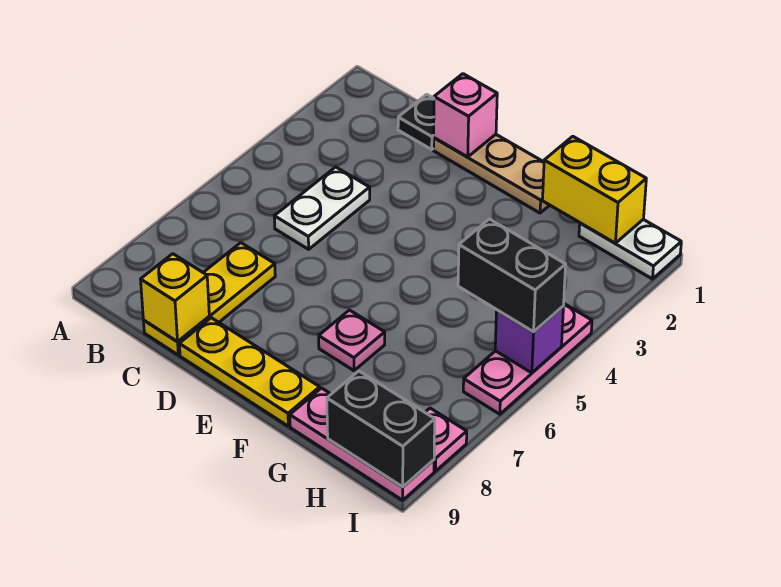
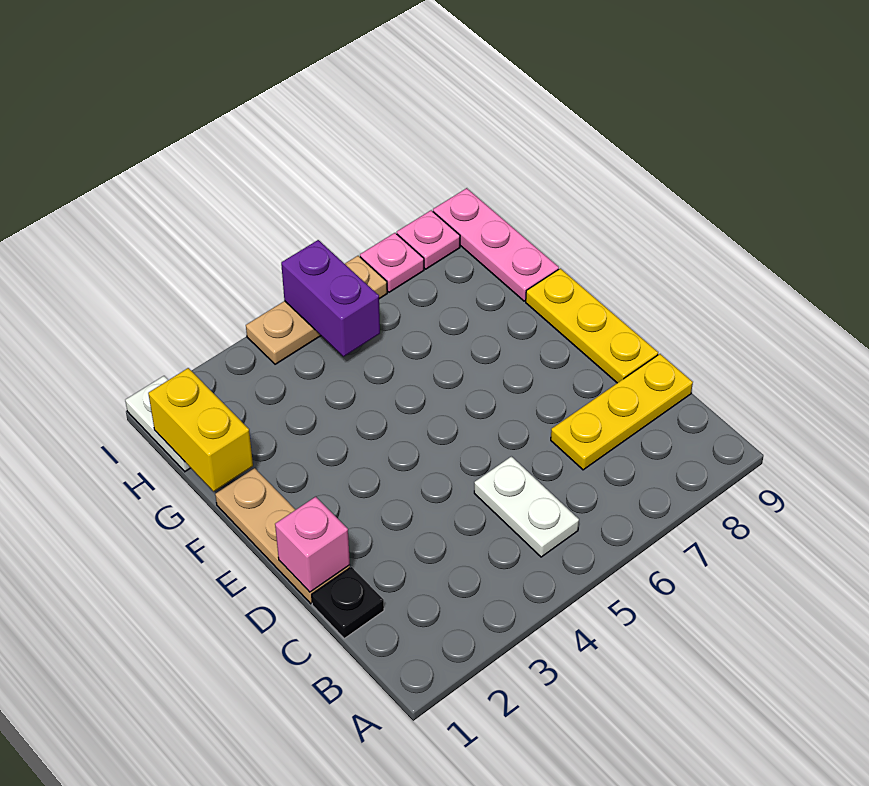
white plate C4:C5 level 1 -> white plate B5:C5 level 1
yellow brick C9 level 2 -> none
pink plate F7 level 1 -> pink plate I7 level 1
black brick H5:I5 level 3 -> none
black brick H9:I9 level 2 -> none
pink plate I4:I6 level 1 -> tan plate I4:I6 level 1
purple brick I5 level 2 -> purple brick H5:I5 level 2

